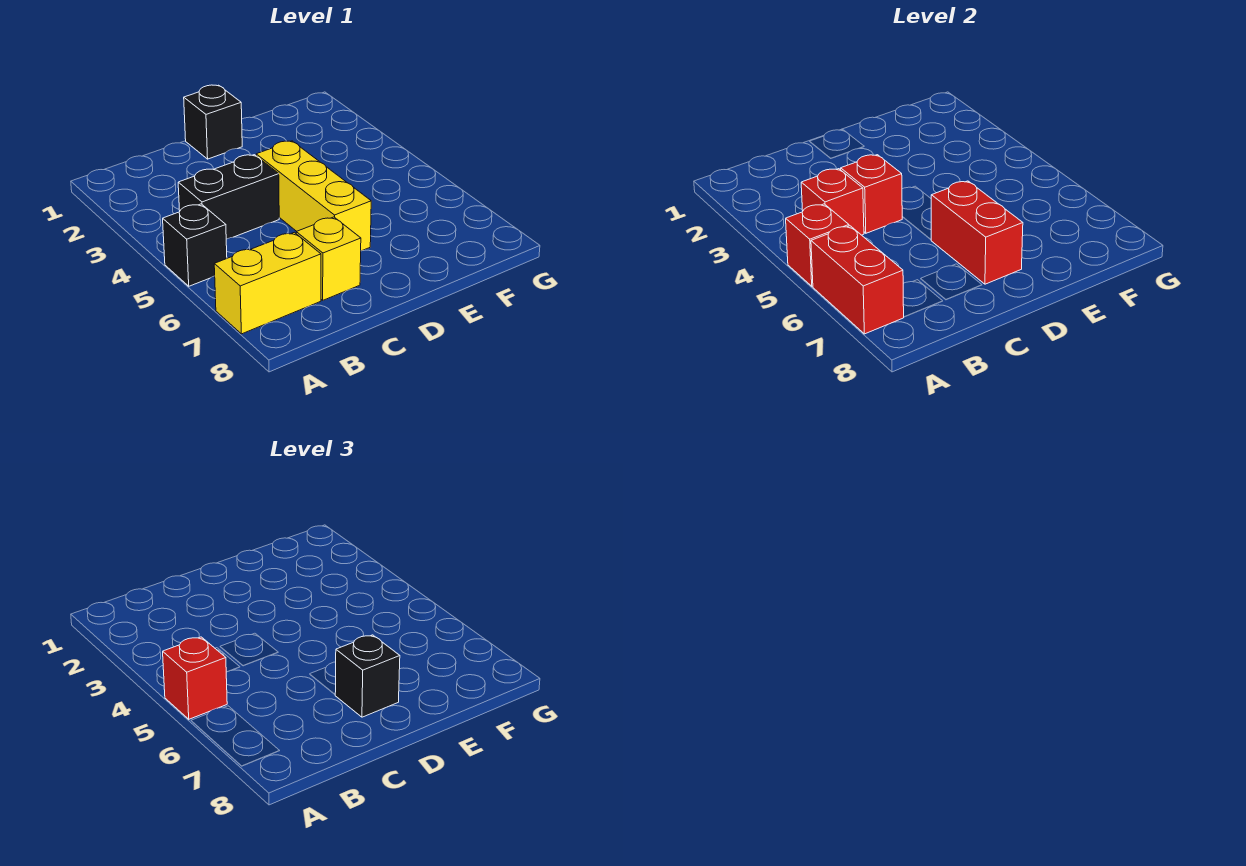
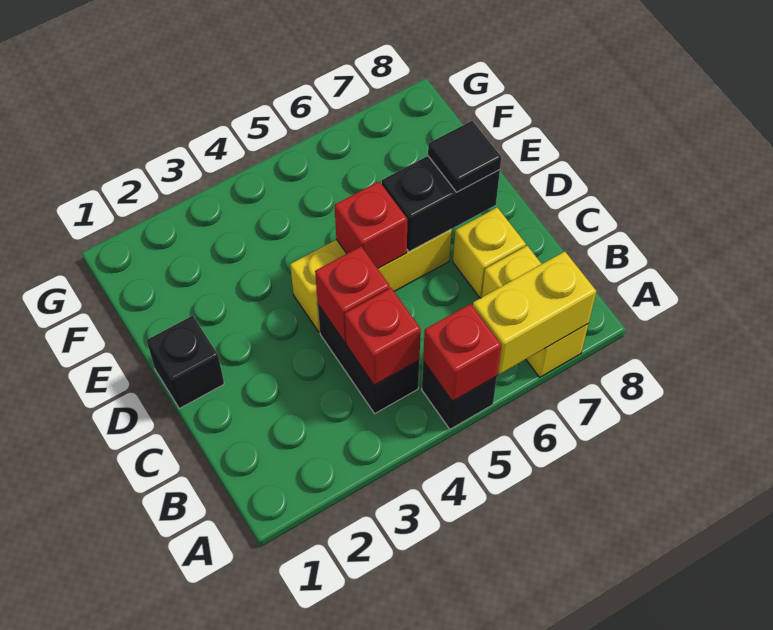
red brick A5 level 3 -> red brick D5 level 2
red brick A6:A7 level 2 -> yellow brick A6:A7 level 2
red brick D6:D7 level 2 -> black brick D6:D7 level 2
black brick D7 level 3 -> black tile D7 level 3

